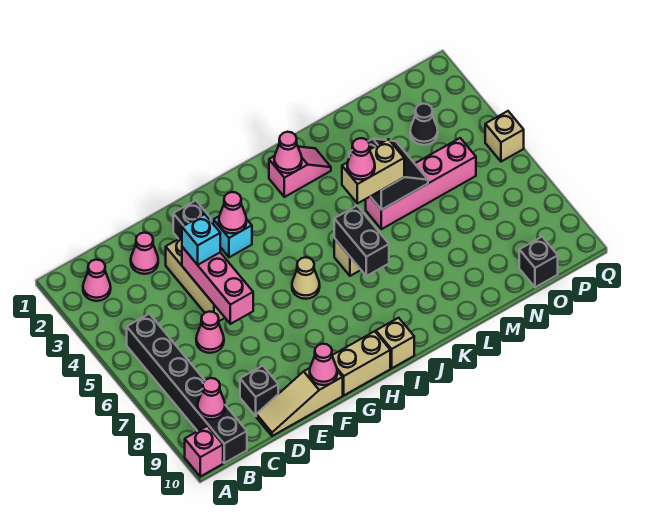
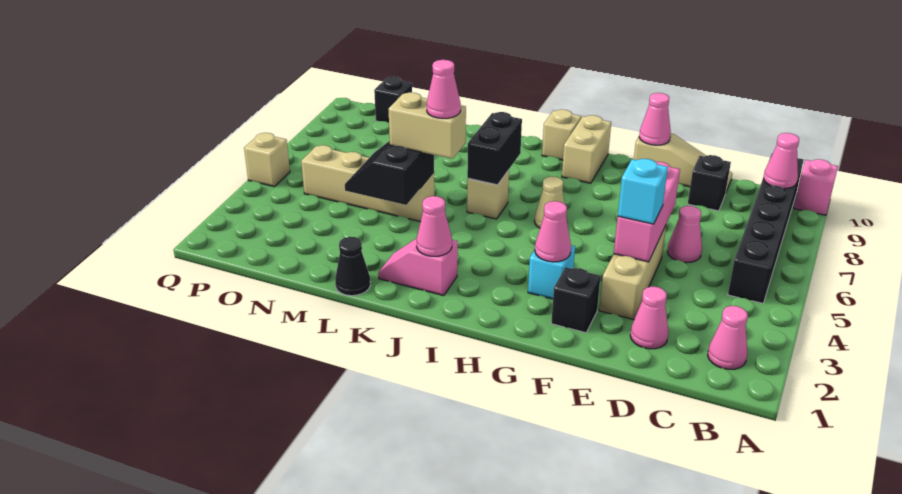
tan brick G10:H10 level 1 -> tan brick H9:H10 level 1
pink brick L5:O5 level 1 -> tan brick L5:O5 level 1
black cone O3 level 1 -> black cone L1 level 1

